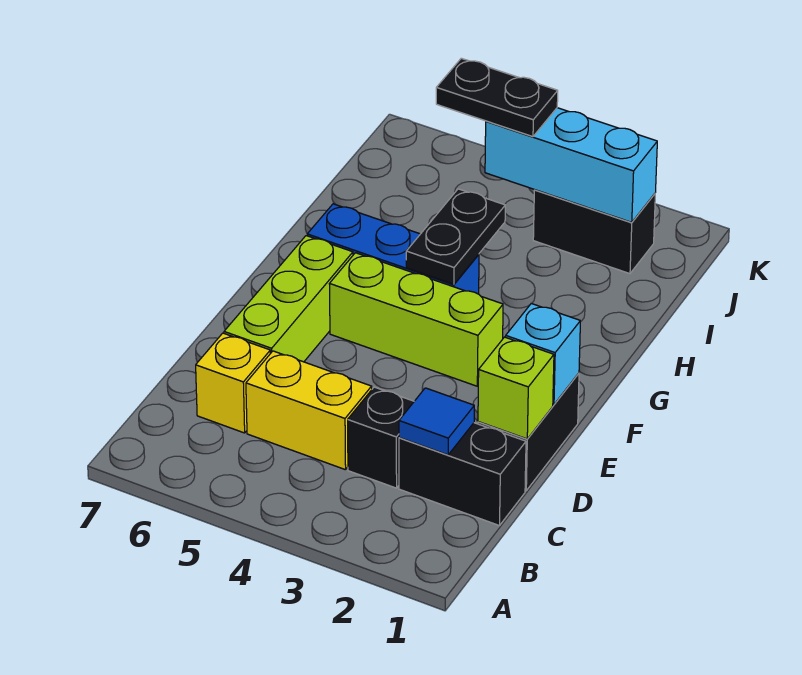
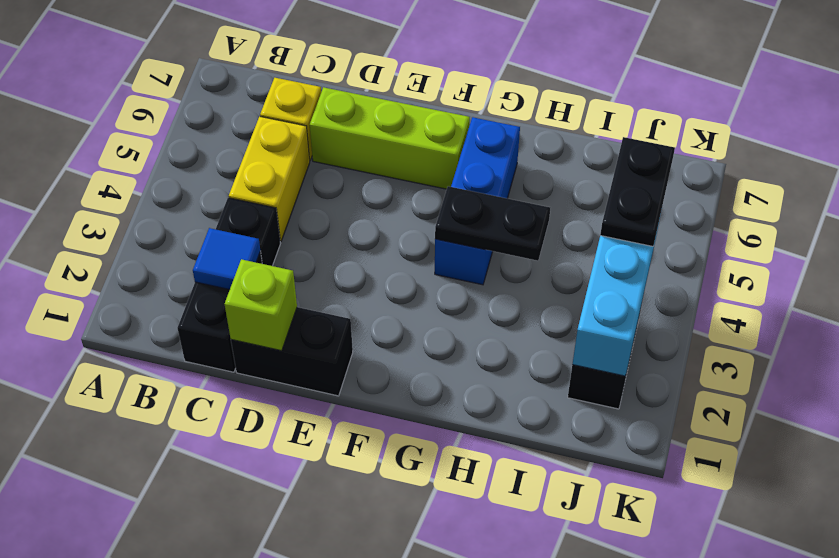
cyan brick E1 level 2 -> none
lime brick F3:F5 level 1 -> none

